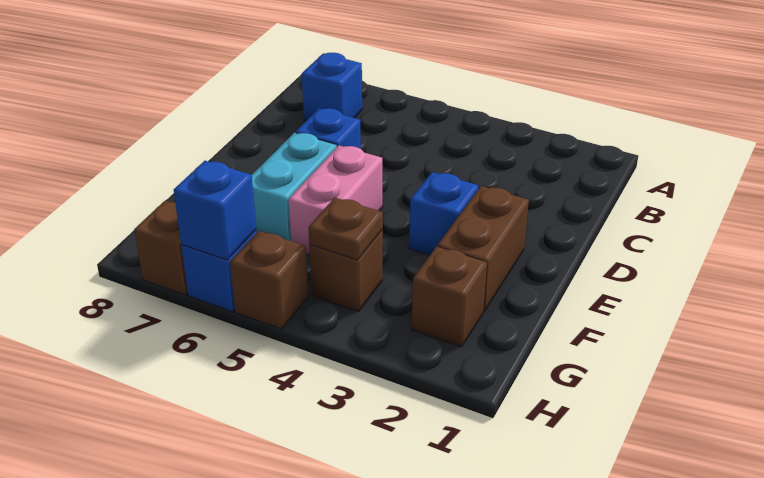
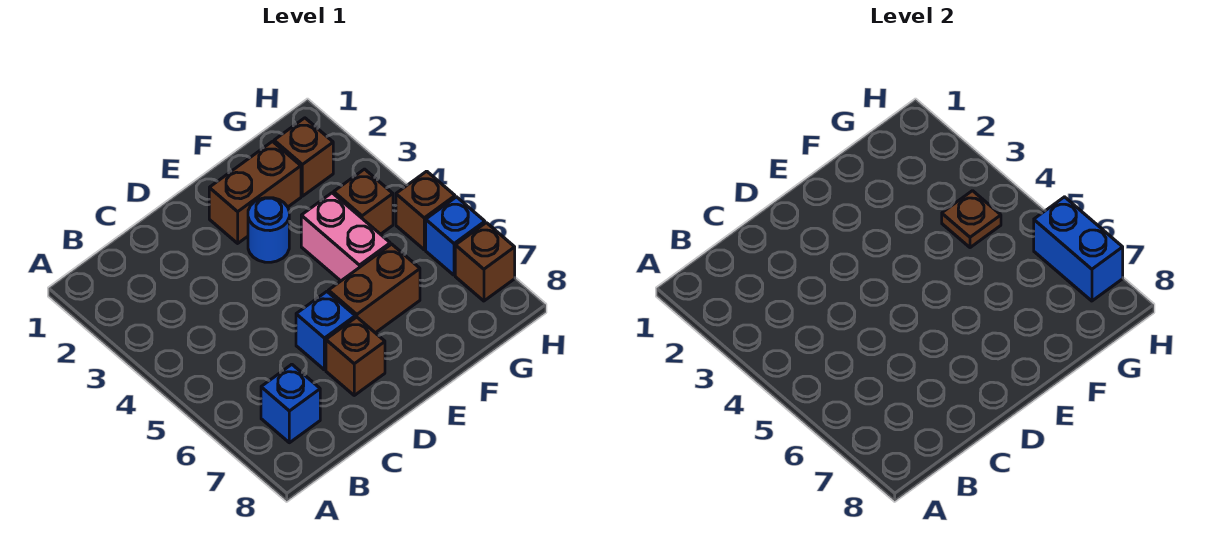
none -> brown brick D7 level 1
blue brick E3 level 1 -> blue round brick E3 level 1
pink brick E5:F5 level 1 -> pink brick F4:F5 level 1
cyan brick E6:F6 level 1 -> brown brick E6:F6 level 1
blue brick H6 level 2 -> blue brick H6:H7 level 2

